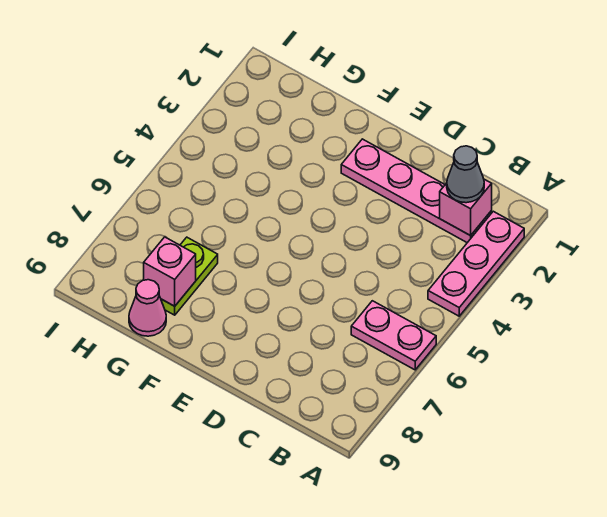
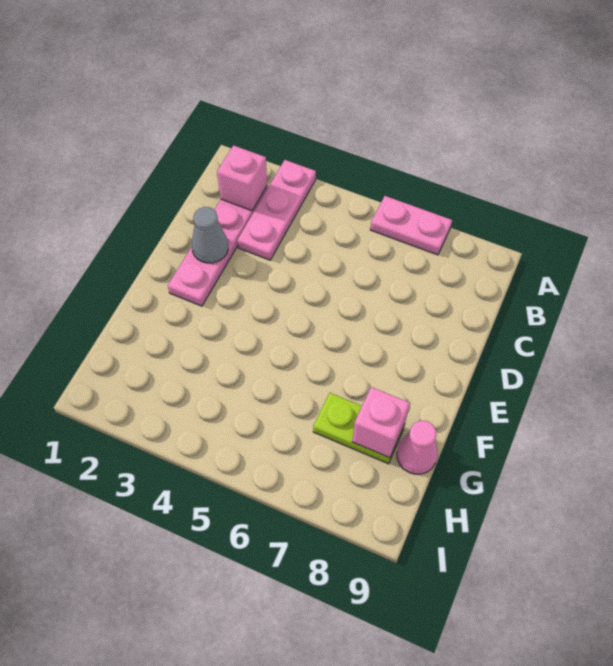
pink plate A2:A4 level 1 -> pink plate A3:C3 level 1
pink plate A6:B6 level 1 -> pink plate A6:A7 level 1
grey cone B2 level 3 -> grey cone D2 level 2

